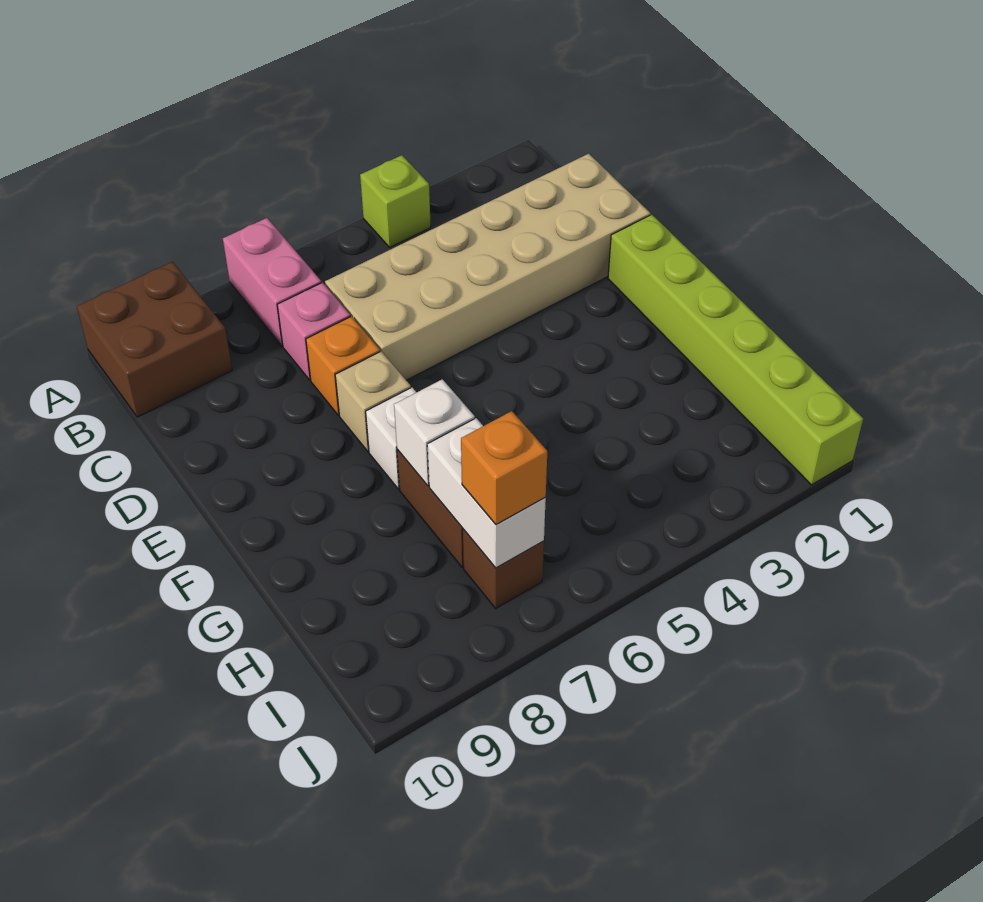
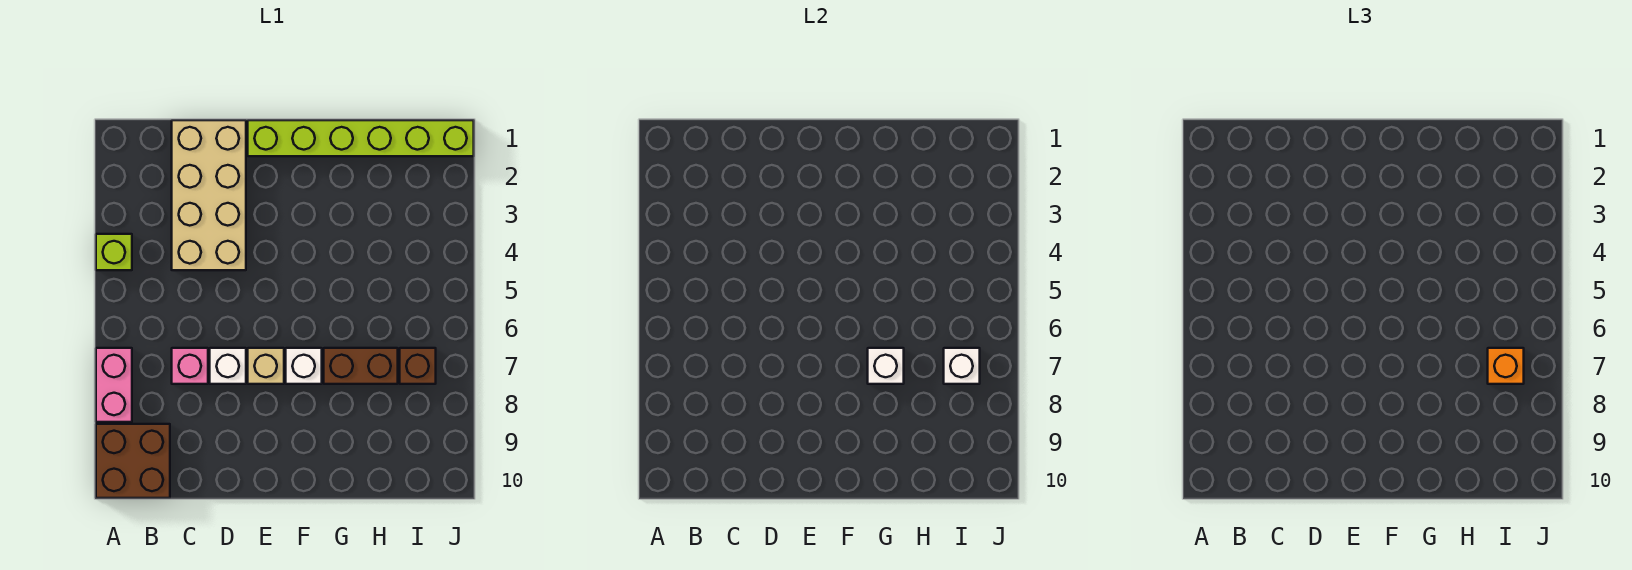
pink brick A7:B7 level 1 -> pink brick A7:A8 level 1
tan brick C1:D6 level 1 -> tan brick C1:D4 level 1
orange brick D7 level 1 -> white brick D7 level 1
white brick H7:I7 level 2 -> white brick I7 level 2

